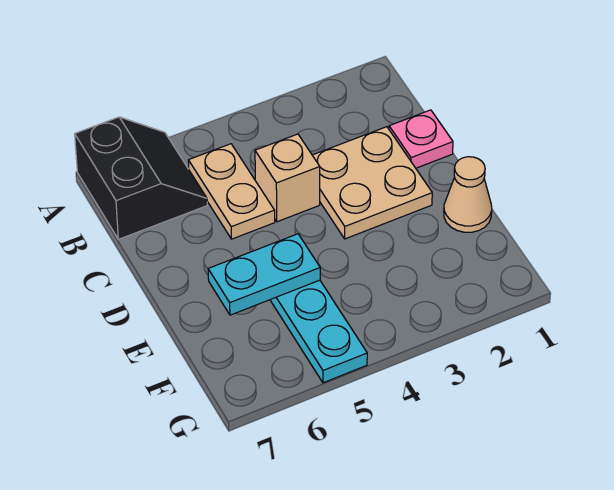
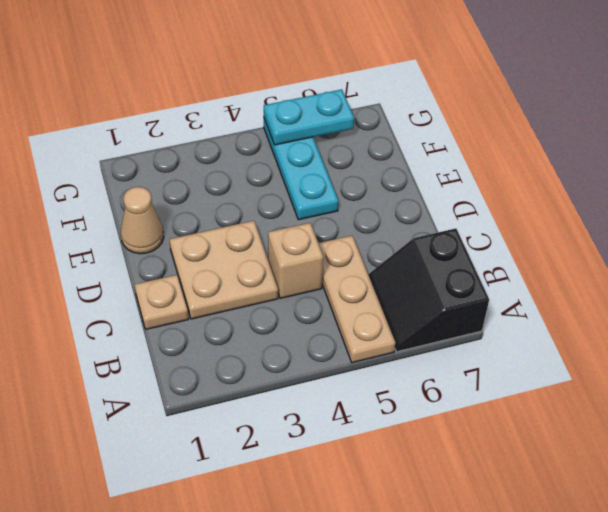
tan plate B5:C5 level 1 -> tan plate A5:C5 level 1
pink plate C1 level 1 -> tan plate C1 level 1
cyan plate E5:E6 level 2 -> cyan plate G5:G6 level 2

